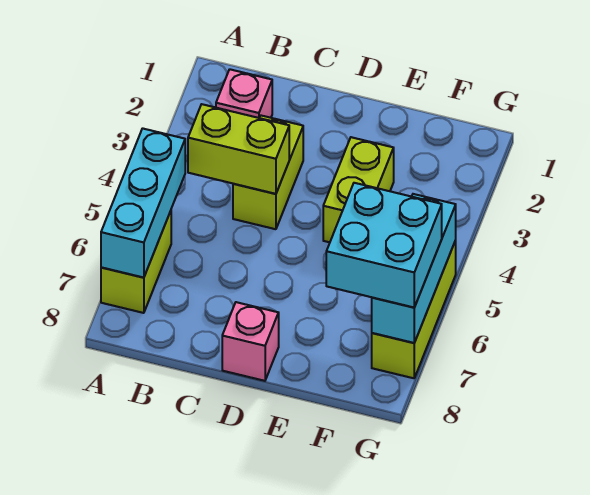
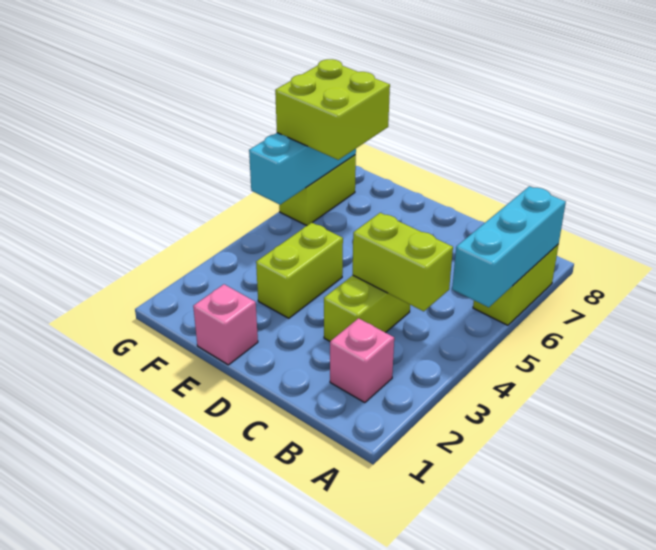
pink brick D8 level 1 -> pink brick E1 level 1
cyan brick F6:G7 level 3 -> lime brick F6:G7 level 3
lime brick G5:G7 level 1 -> lime brick G6:G7 level 1

